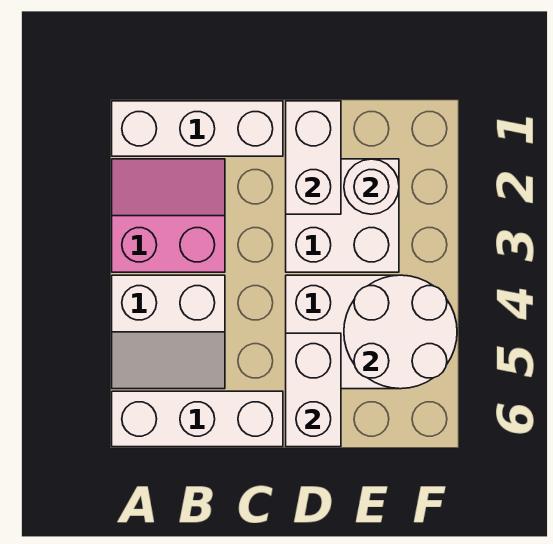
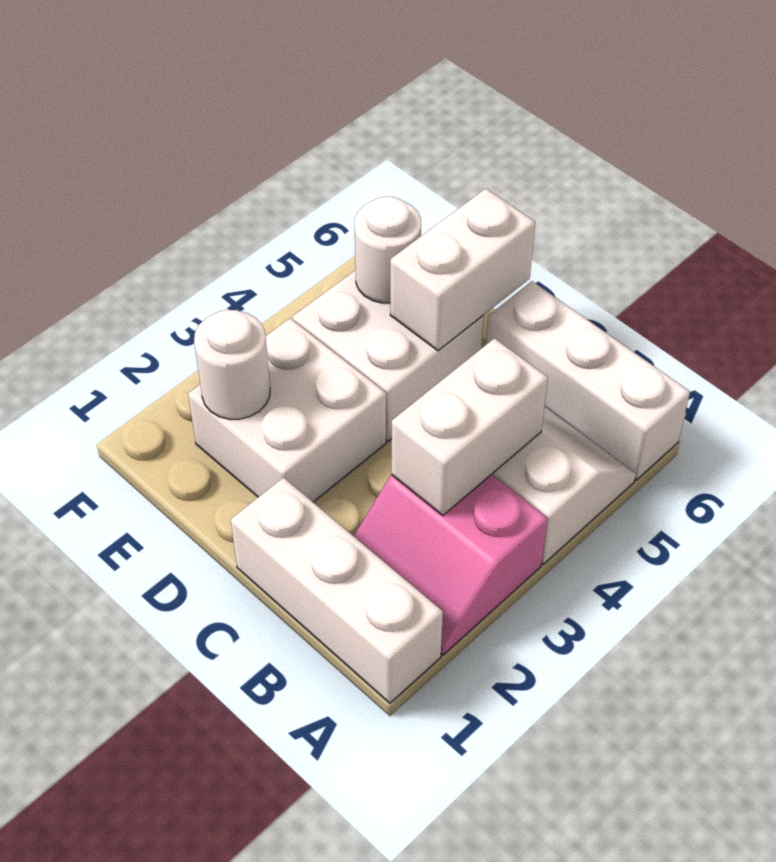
white brick D1:D2 level 2 -> white brick B3:B4 level 2
white round brick E4:F5 level 2 -> white round brick E5 level 2

